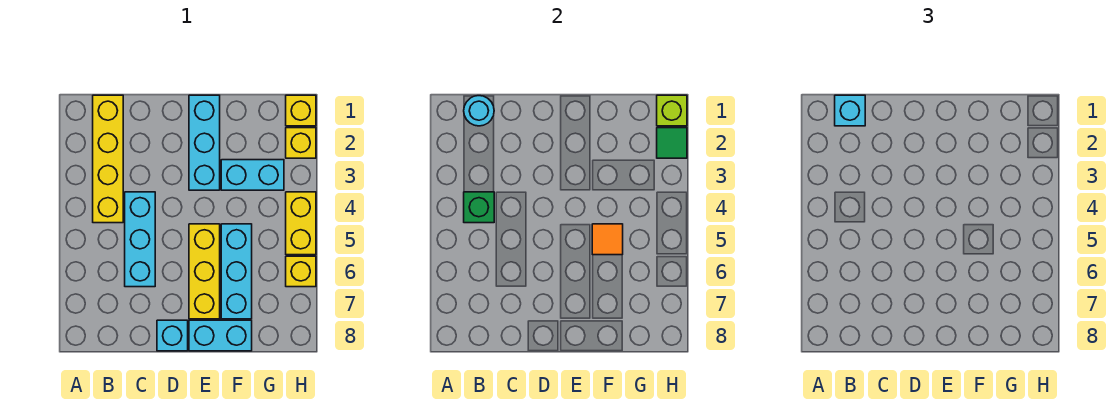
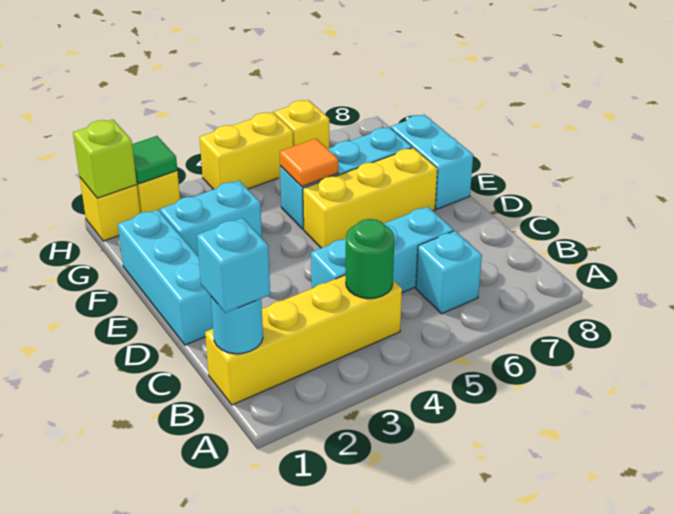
green brick B4 level 2 -> green round brick B4 level 2
cyan brick D8 level 1 -> cyan brick B6 level 1
cyan brick E1:E3 level 1 -> cyan brick D1:F1 level 1
cyan brick F3:G3 level 1 -> cyan brick F2:F3 level 1

